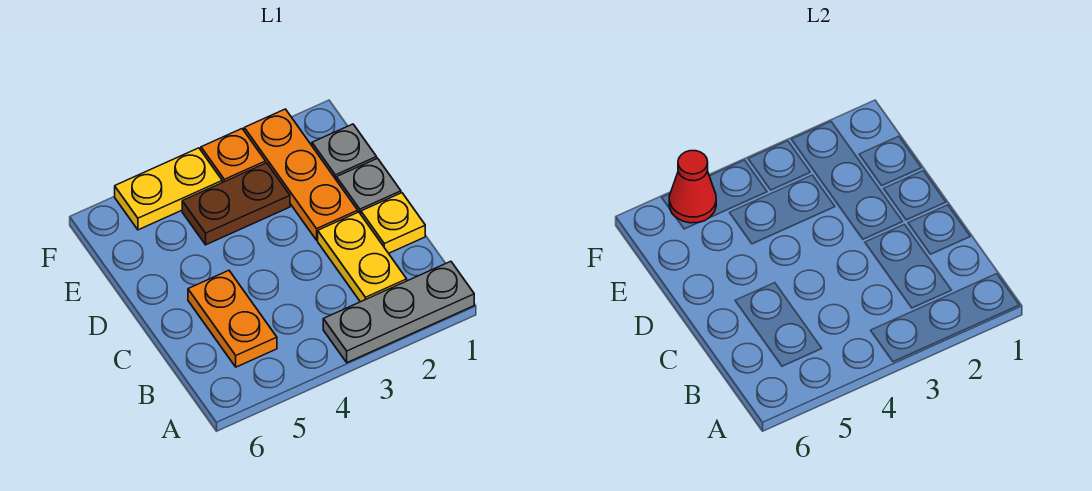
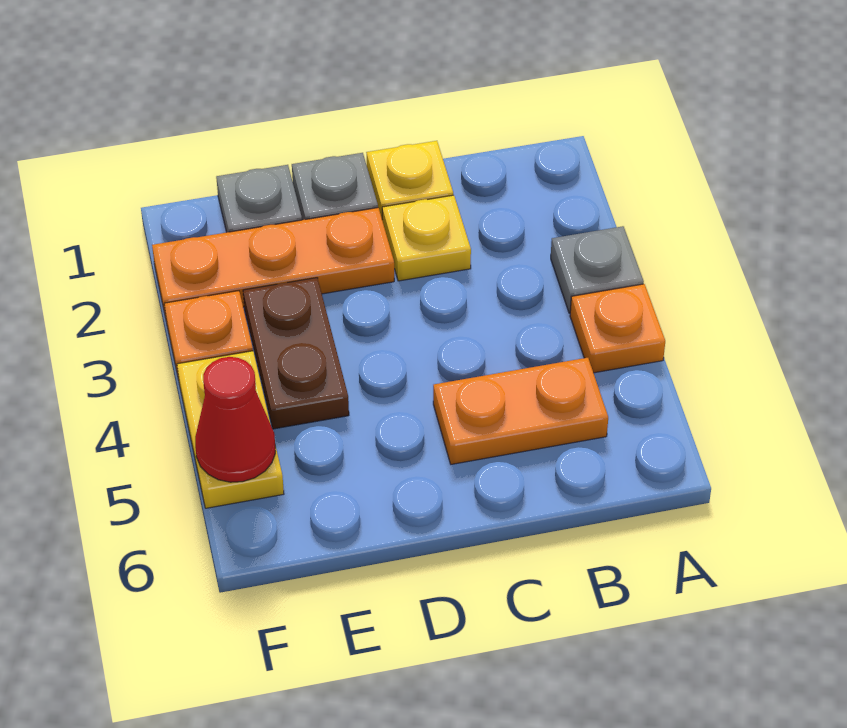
grey plate A1:A3 level 1 -> grey plate A3 level 1
none -> orange plate A4 level 1
yellow plate B2:C2 level 1 -> yellow plate C2 level 1

